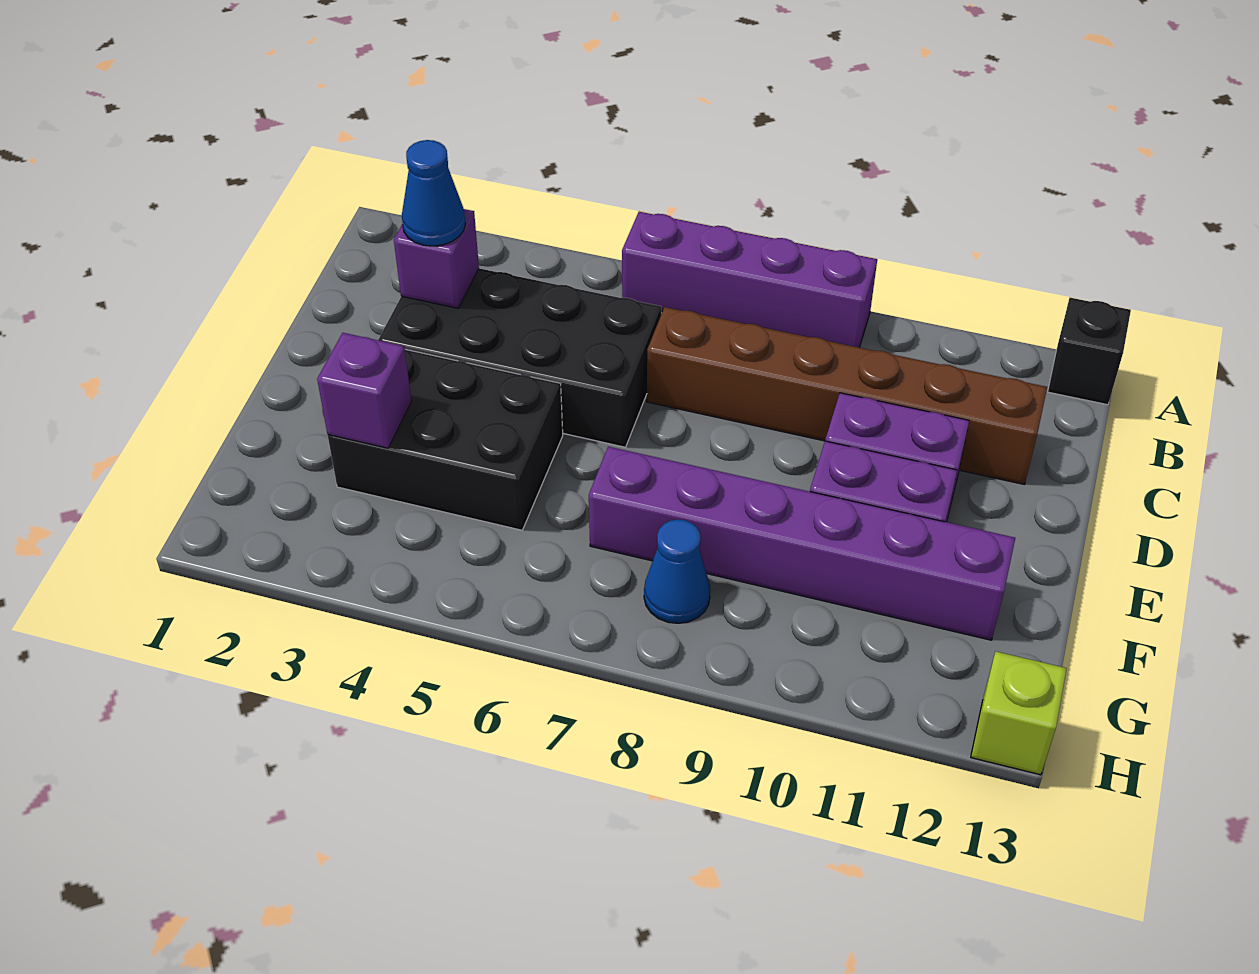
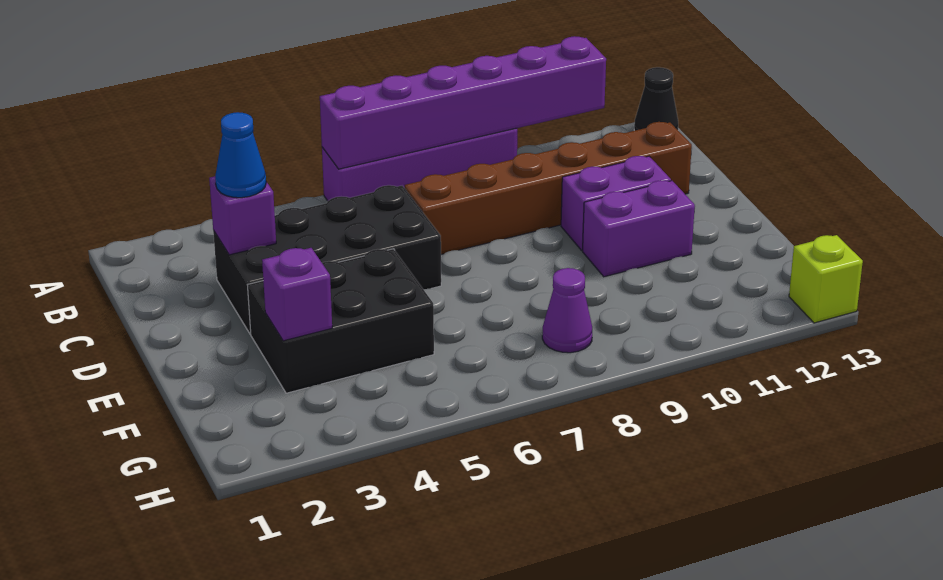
black brick A13 level 1 -> black cone A13 level 1
purple brick F7:F12 level 1 -> purple brick A6:A11 level 2
blue cone G8 level 1 -> purple cone G8 level 1

